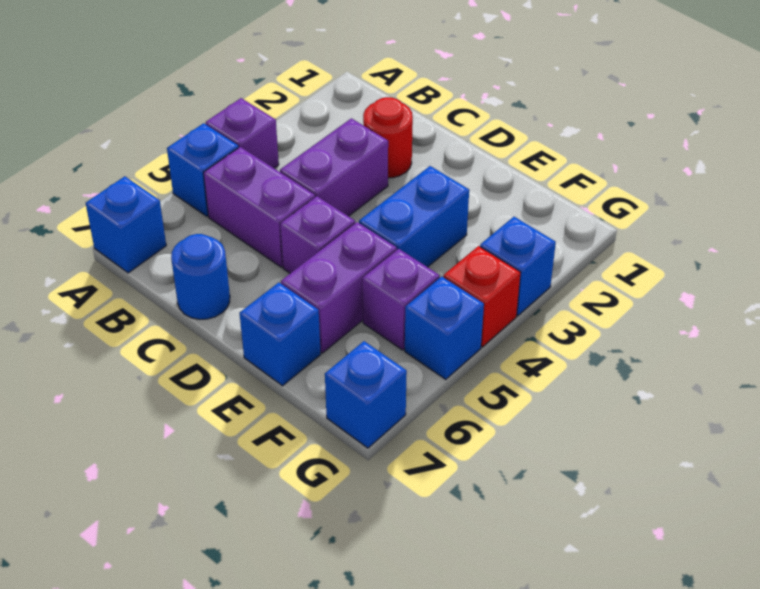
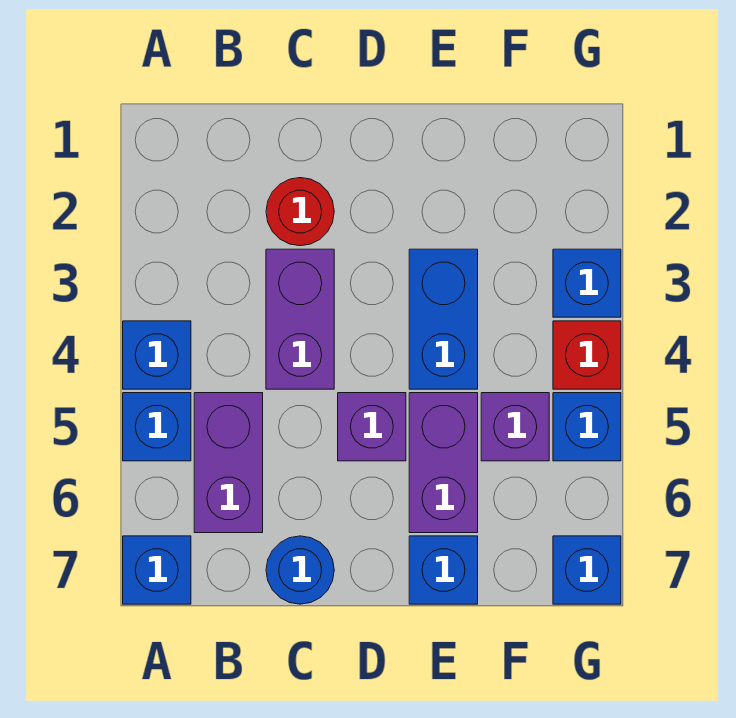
purple brick A4 level 1 -> blue brick A4 level 1
purple brick B5:C5 level 1 -> purple brick B5:B6 level 1

